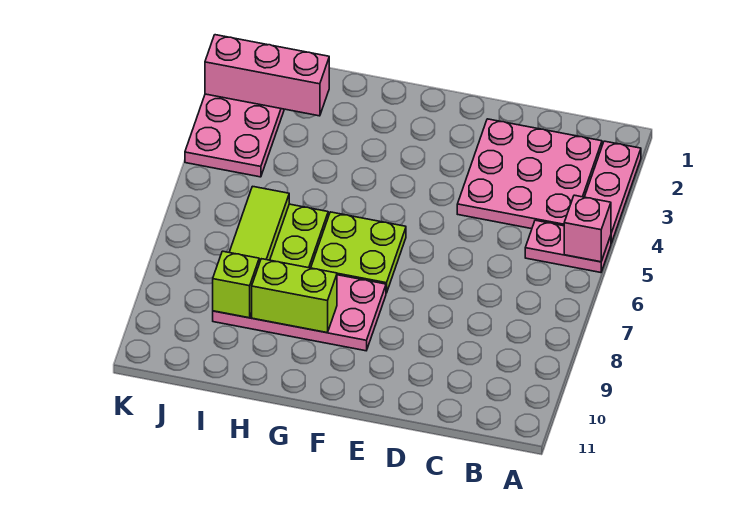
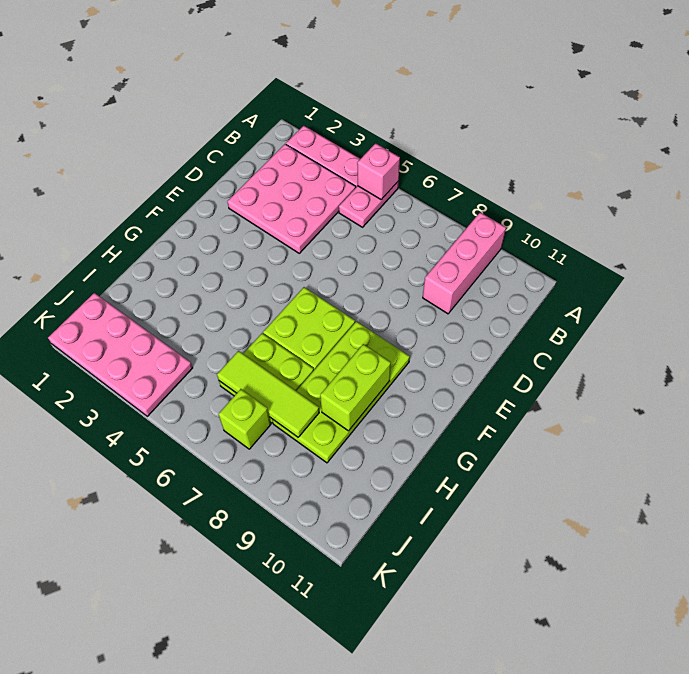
pink plate F8:I9 level 1 -> lime plate F8:I9 level 1
pink brick I2:K2 level 2 -> pink brick A9:C9 level 1
lime brick I9 level 2 -> lime brick J7 level 1

